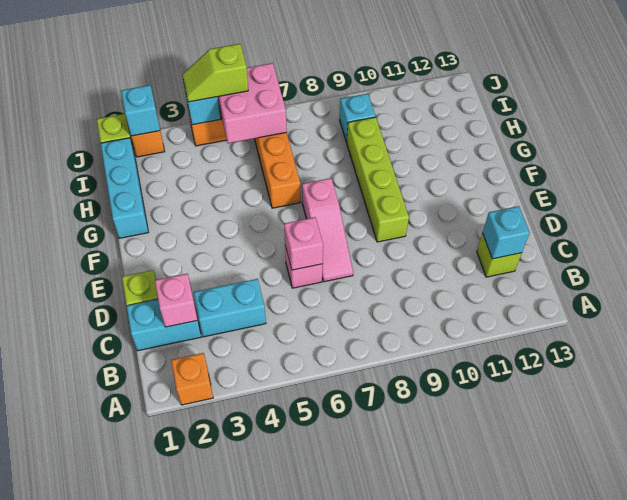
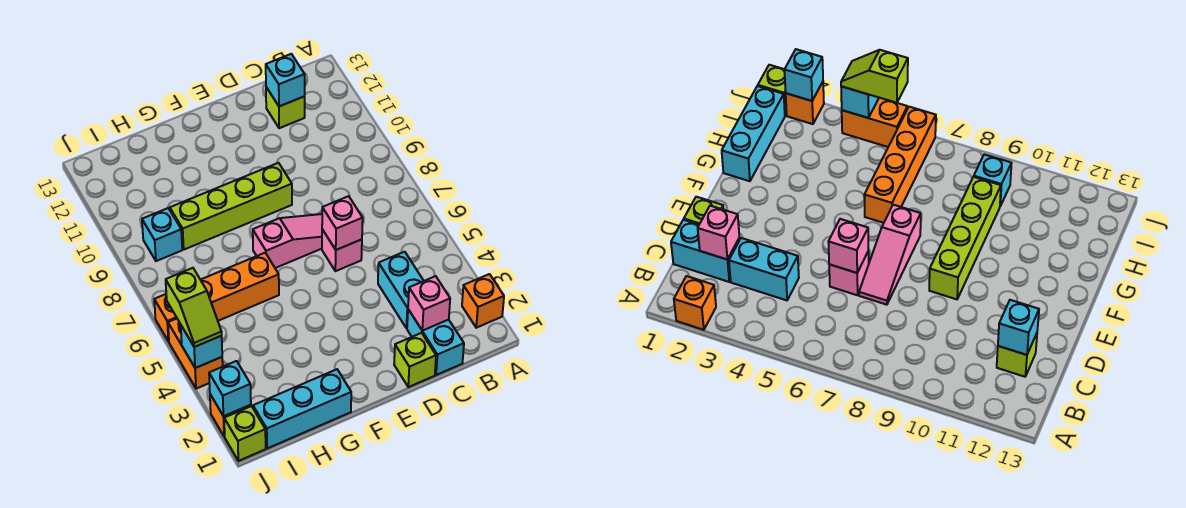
pink brick I5:J6 level 2 -> none

